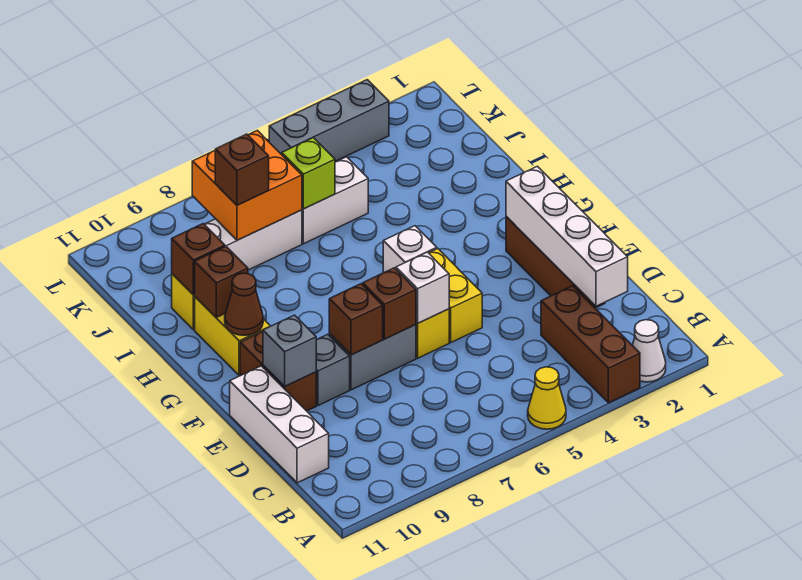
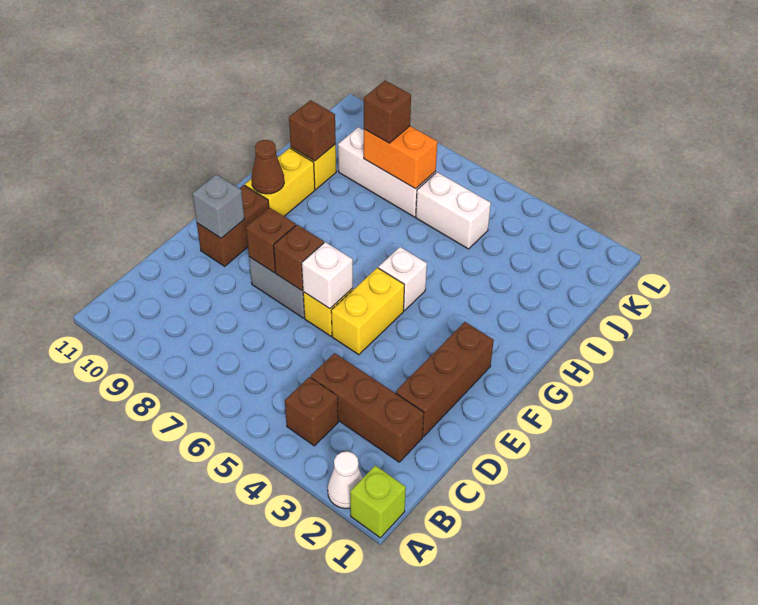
brown brick A3:C3 level 1 -> brown brick C2:C4 level 1
yellow cone A5 level 1 -> none
white brick C2:F2 level 2 -> none
white brick C11:E11 level 1 -> none
grey brick E9 level 1 -> none
brown brick H10 level 2 -> brown brick B4 level 1
lime brick J6 level 2 -> lime brick A1 level 1
orange brick J7:K8 level 2 -> orange brick J7:J8 level 2
grey brick L3:L5 level 1 -> none

